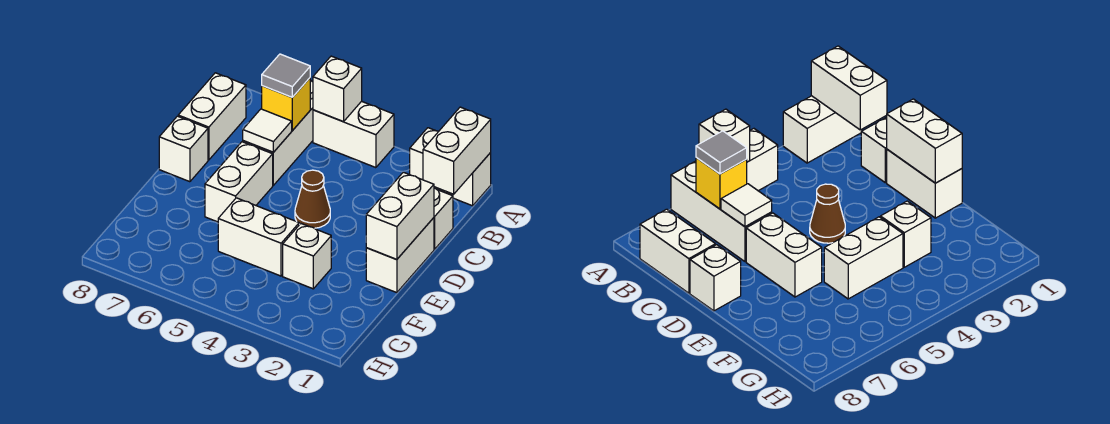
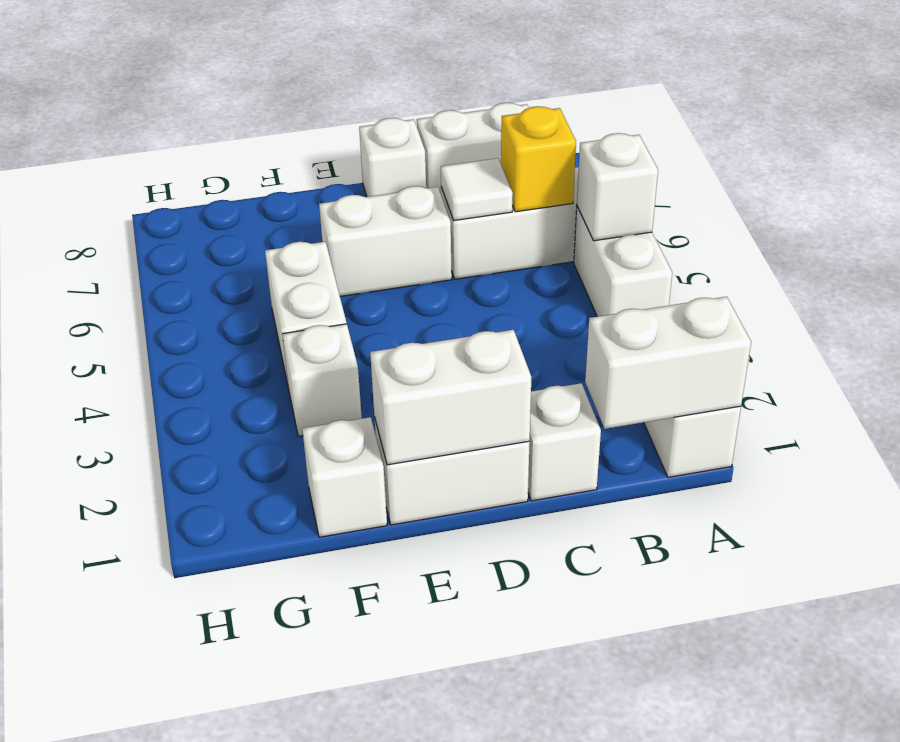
grey tile B6 level 3 -> none
brown cone D4 level 1 -> none
none -> white brick F1 level 1

